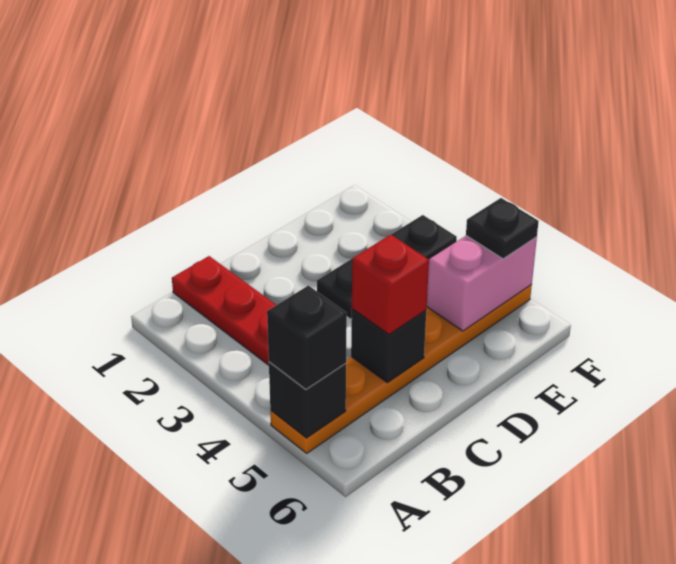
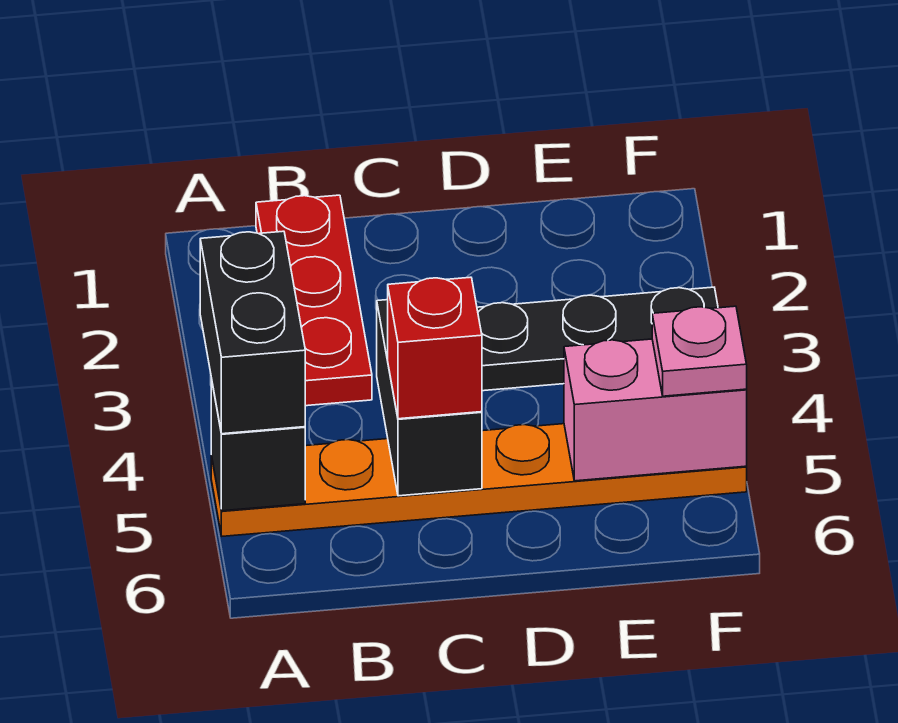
black brick A5 level 3 -> black brick A4:A5 level 3
black brick C5 level 2 -> black brick C4:C5 level 2
black plate F5 level 3 -> pink plate F5 level 3

